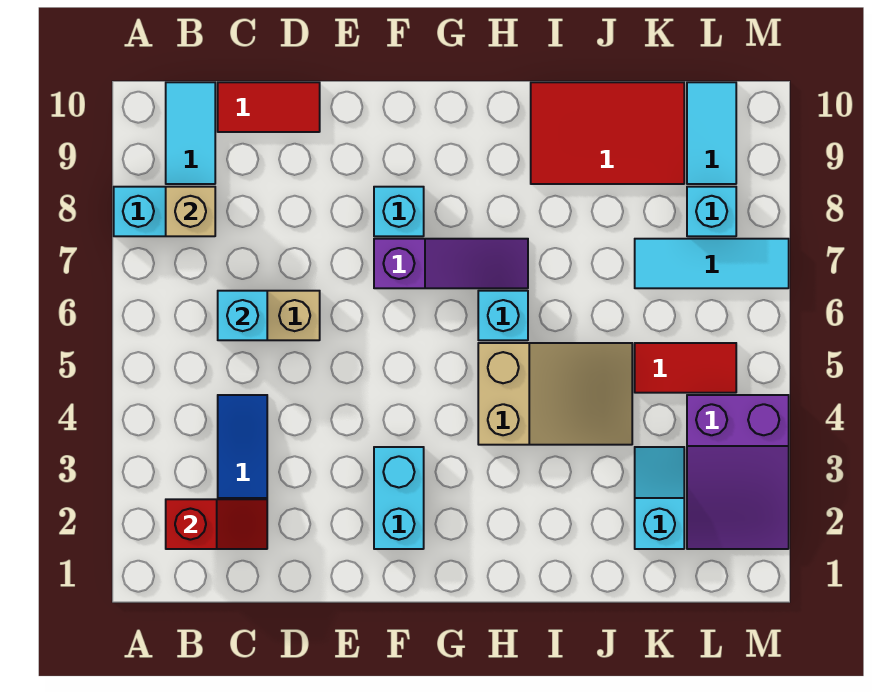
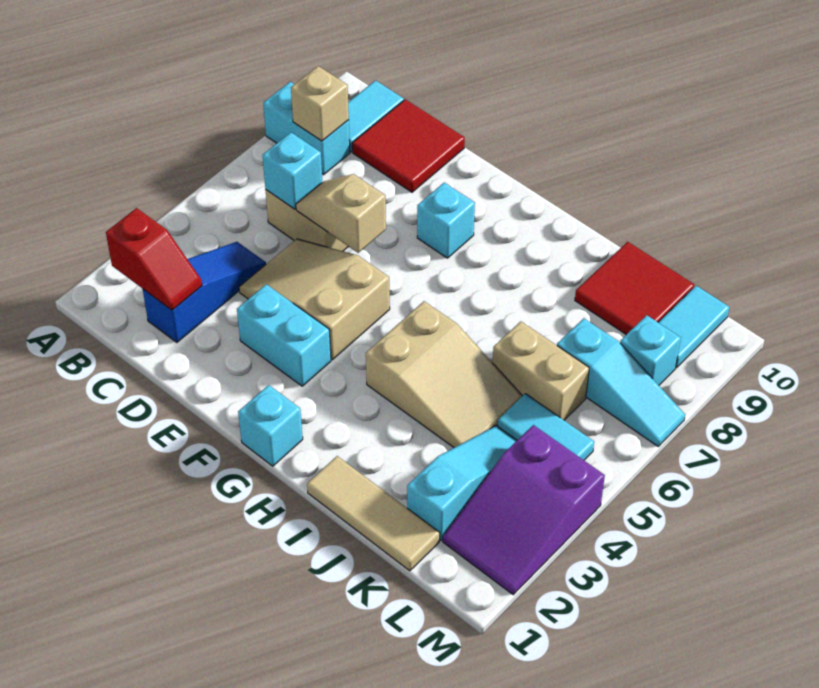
red tile C10:D10 level 1 -> red tile C9:D10 level 1
none -> tan slope D4:F5 level 1 top F
none -> tan slope D6:E6 level 2 top E
cyan brick F2:F3 level 1 -> cyan brick E3:F3 level 1
purple slope F7:H7 level 1 top F -> none
cyan brick H6 level 1 -> cyan brick G1 level 1
none -> tan tile I1:K1 level 1
red tile I9:K10 level 1 -> red tile J9:K10 level 1
none -> tan brick J6:K6 level 1
cyan slope K2:K3 level 1 top 2 -> cyan slope K2:K4 level 1 top 2
red tile K5:L5 level 1 -> cyan tile K5:L5 level 1
cyan tile K7:M7 level 1 -> cyan slope K7:M7 level 1 top K

